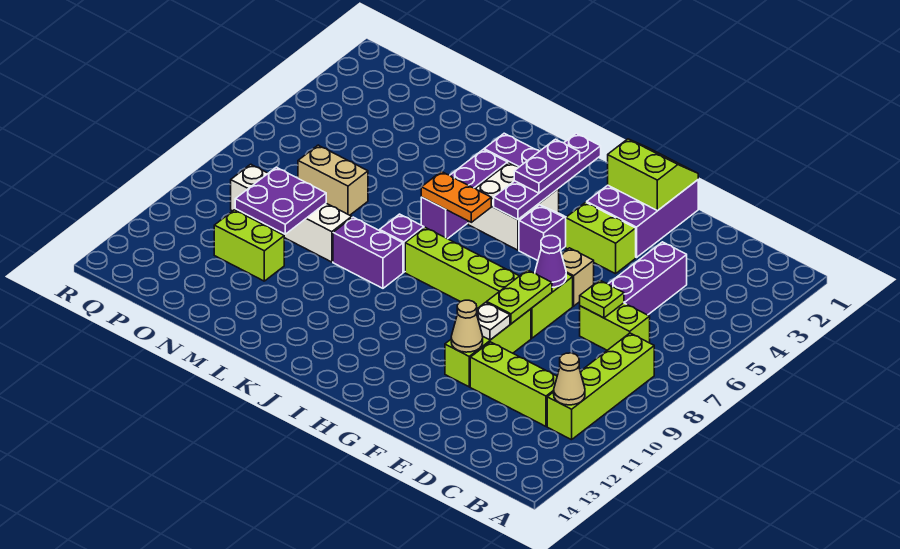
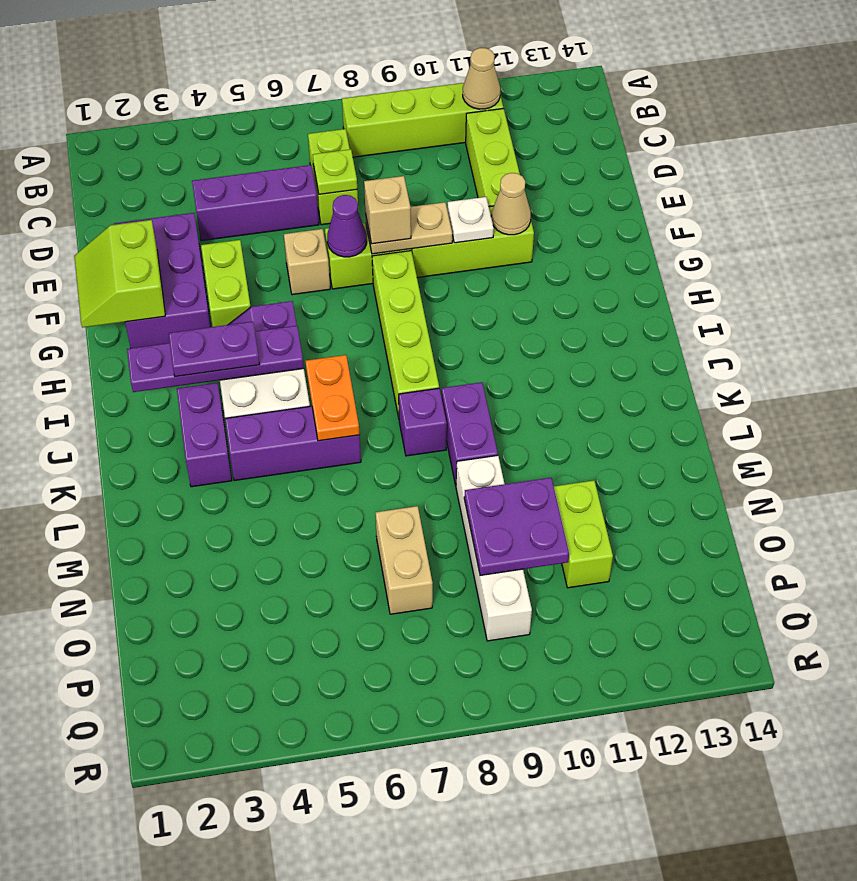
purple brick F1:G3 level 1 -> purple brick E2:G3 level 1
lime plate F8:F9 level 2 -> tan plate F8:F9 level 2
none -> tan brick F8 level 3

